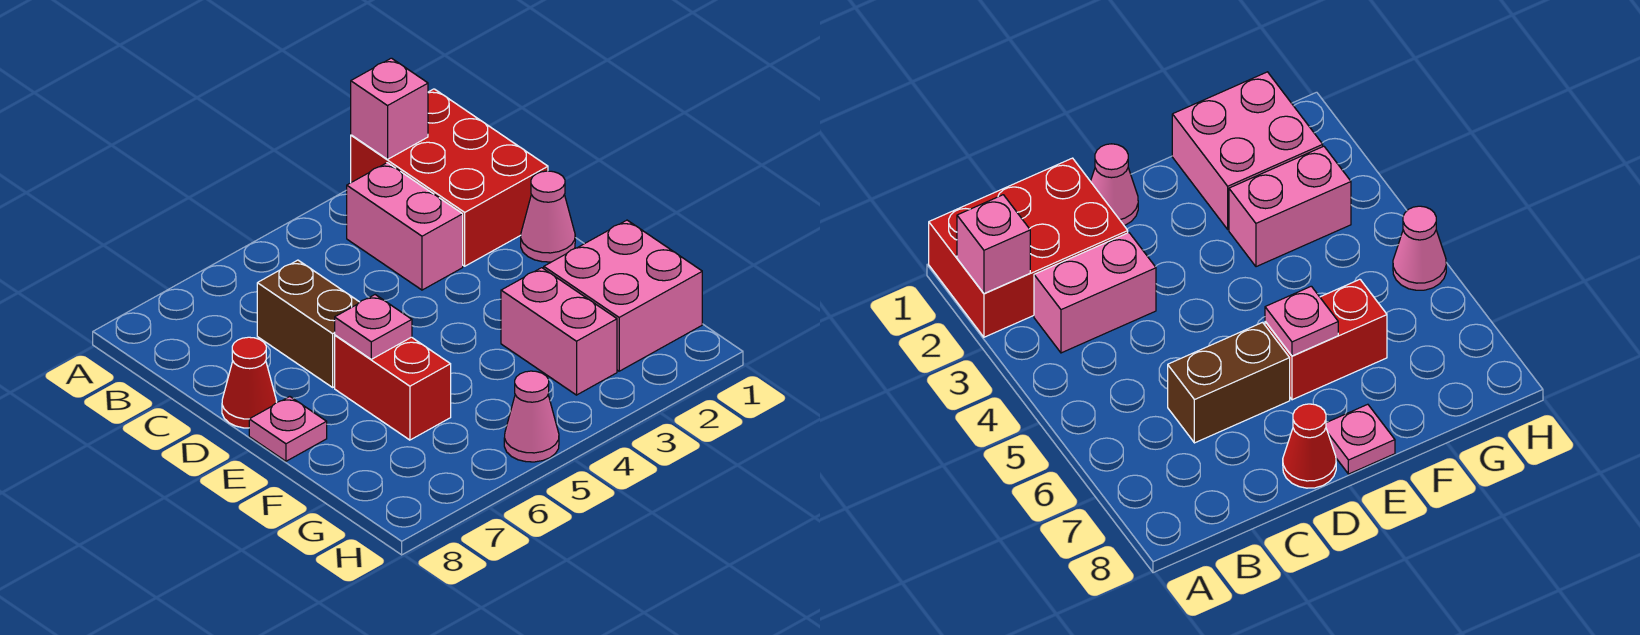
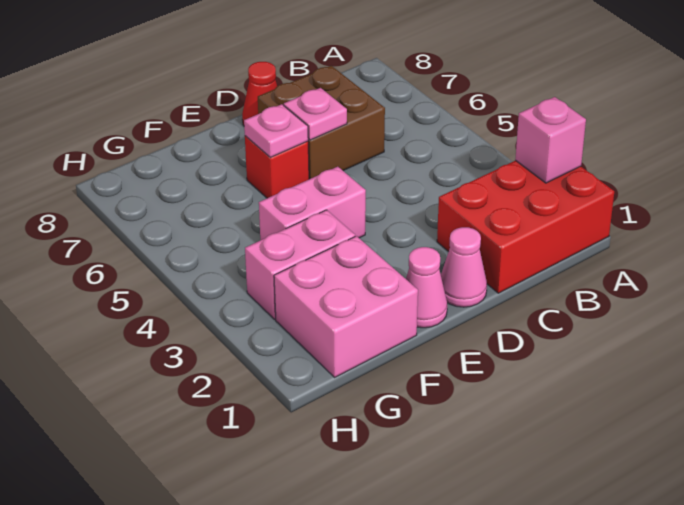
pink brick B3:C3 level 1 -> pink brick E4:F4 level 1
brown brick C6:D6 level 1 -> brown brick C6:D7 level 1
red brick E6:F6 level 1 -> red brick E6 level 1
pink plate E8 level 1 -> pink plate D6 level 2
pink cone H5 level 1 -> pink cone E1 level 1

